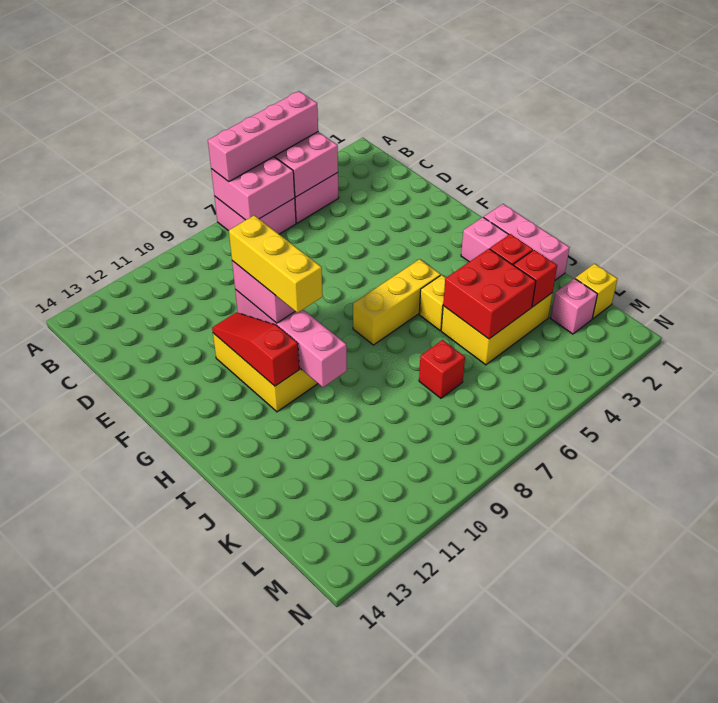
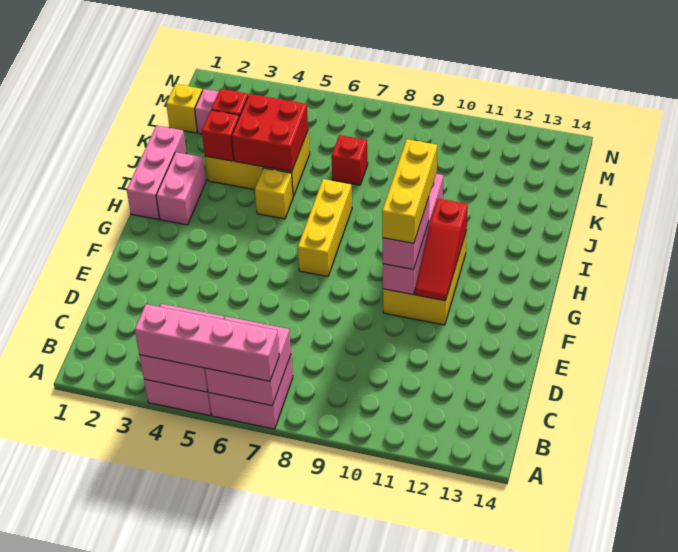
yellow brick H5:H7 level 1 -> yellow brick G7:I7 level 1

